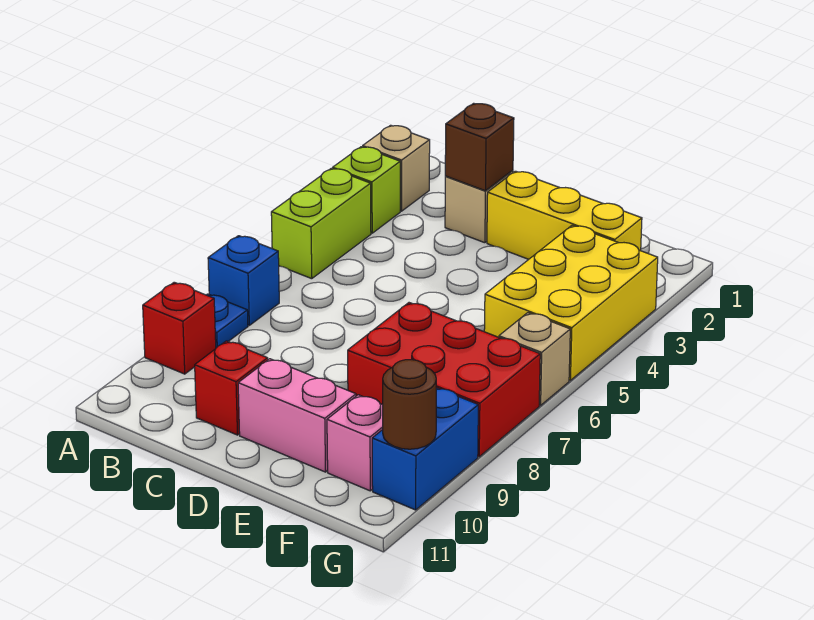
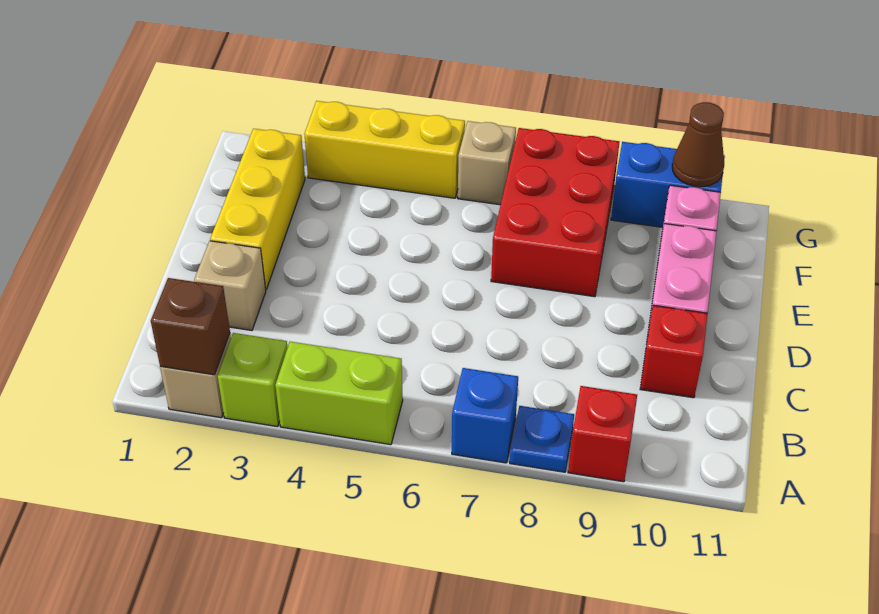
brown brick C2 level 2 -> brown brick A2 level 2
yellow brick F3:G5 level 1 -> yellow brick G3:G5 level 1
brown round brick G10 level 2 -> brown cone G10 level 2

